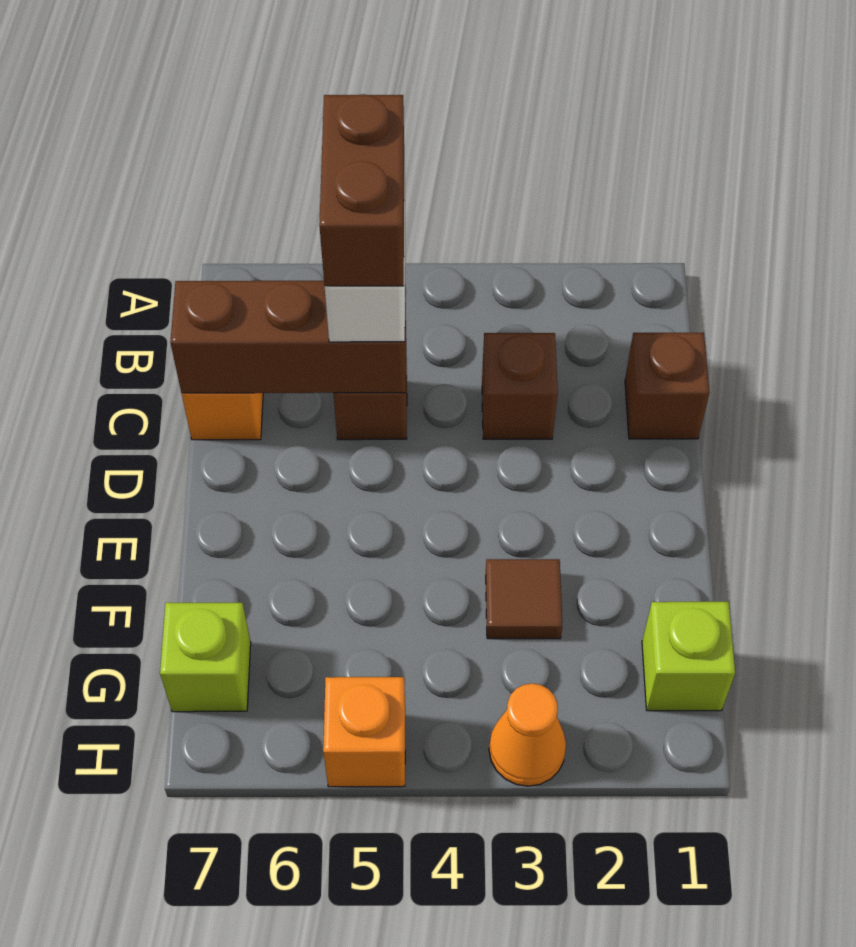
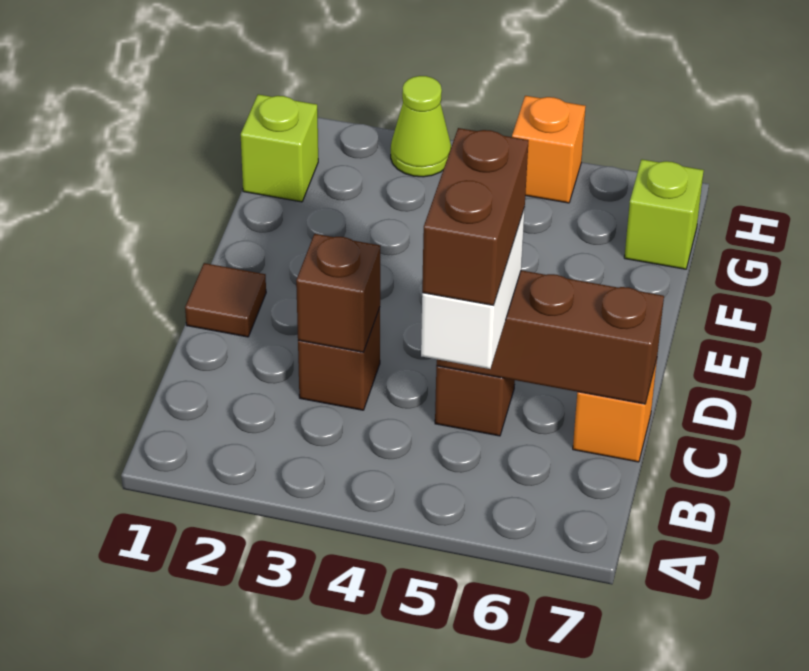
brown brick C1 level 1 -> brown brick C3 level 2
brown tile F3 level 1 -> brown tile D1 level 1
orange cone H3 level 1 -> lime cone H3 level 1

